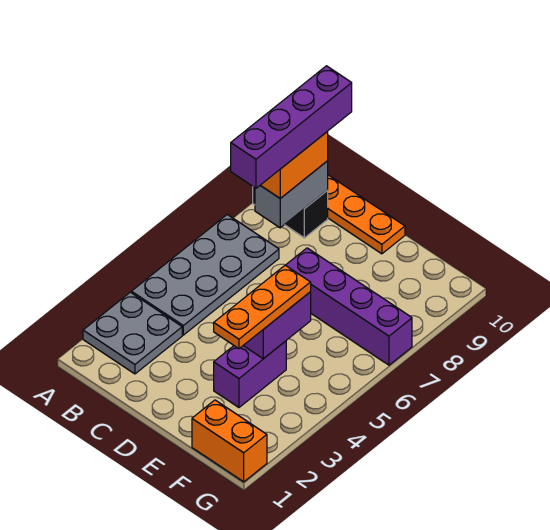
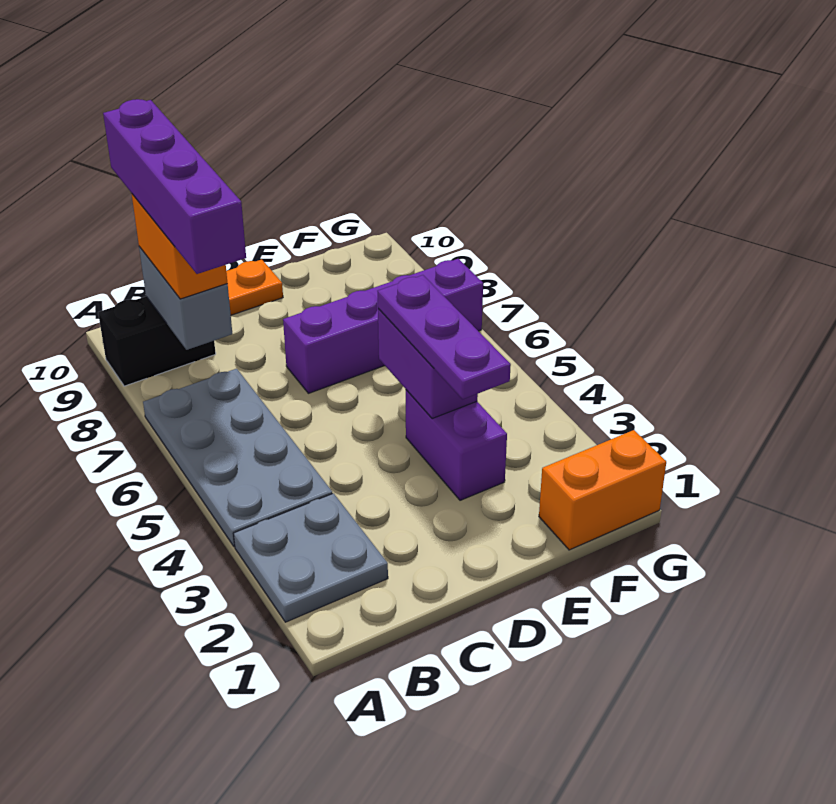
orange plate E3:E5 level 3 -> purple plate E3:E5 level 3

